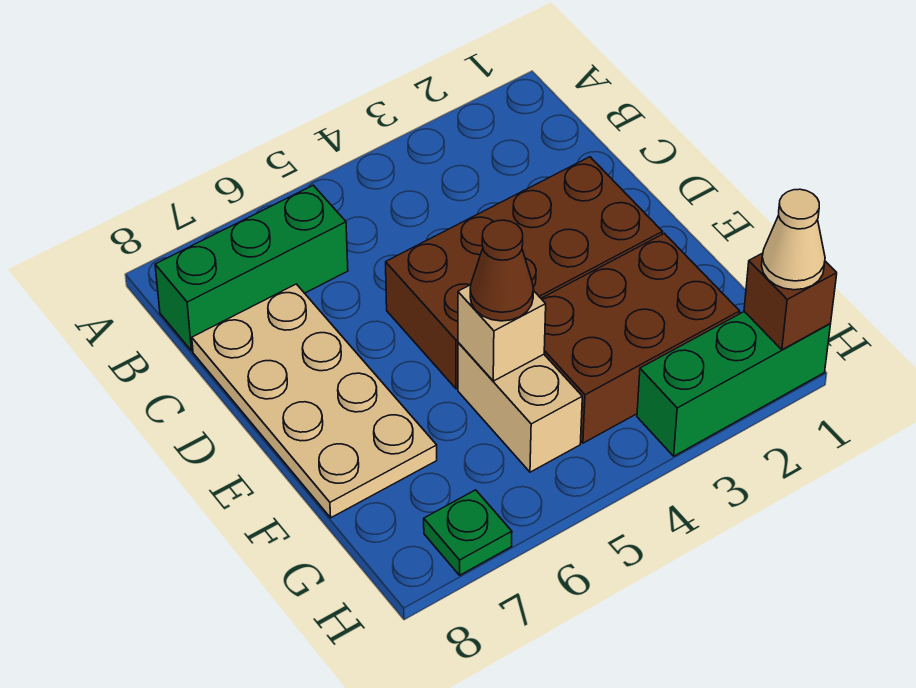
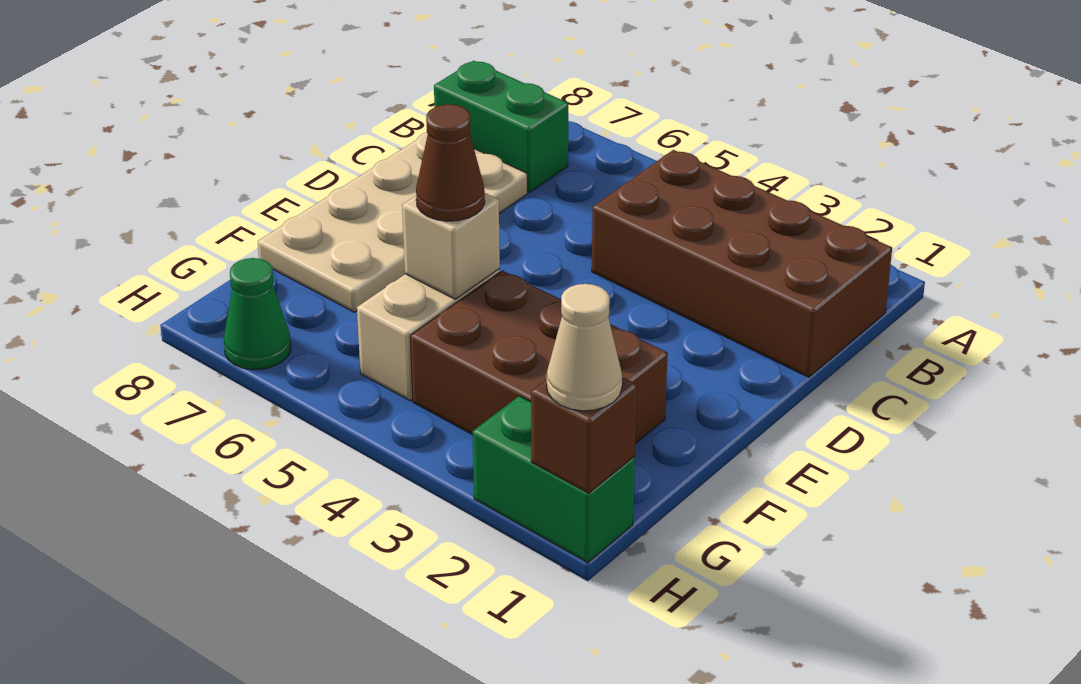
green brick B6:B8 level 1 -> green brick B7:B8 level 1
brown brick D2:E5 level 1 -> brown brick B1:C4 level 1
green brick H1:H3 level 1 -> green brick H1:H2 level 1
green plate H7 level 1 -> green cone H7 level 1

